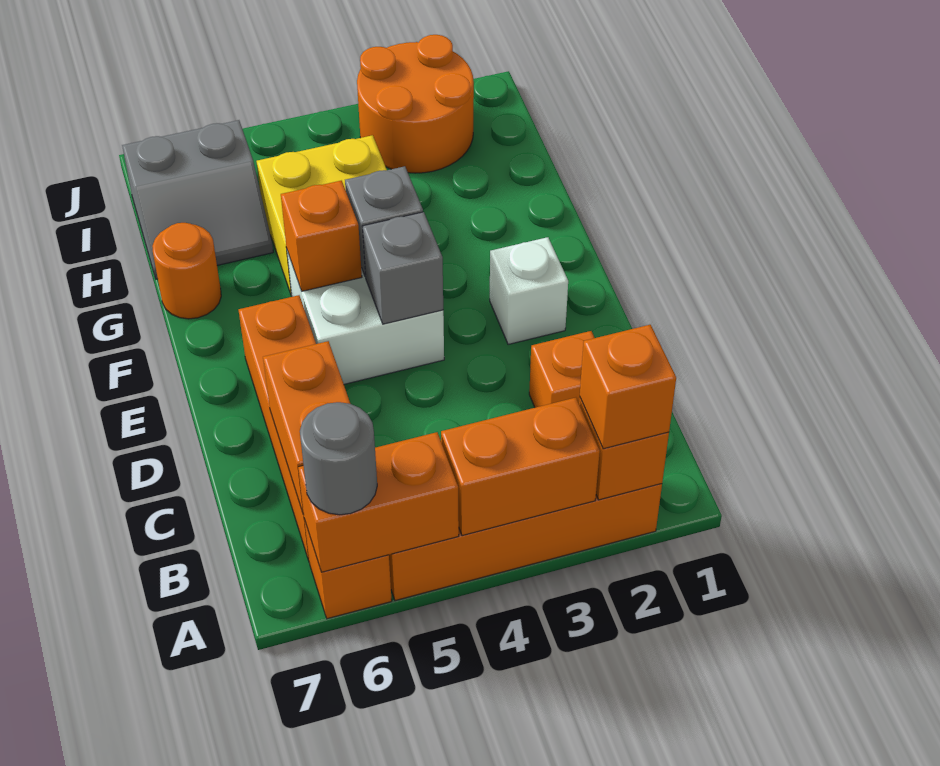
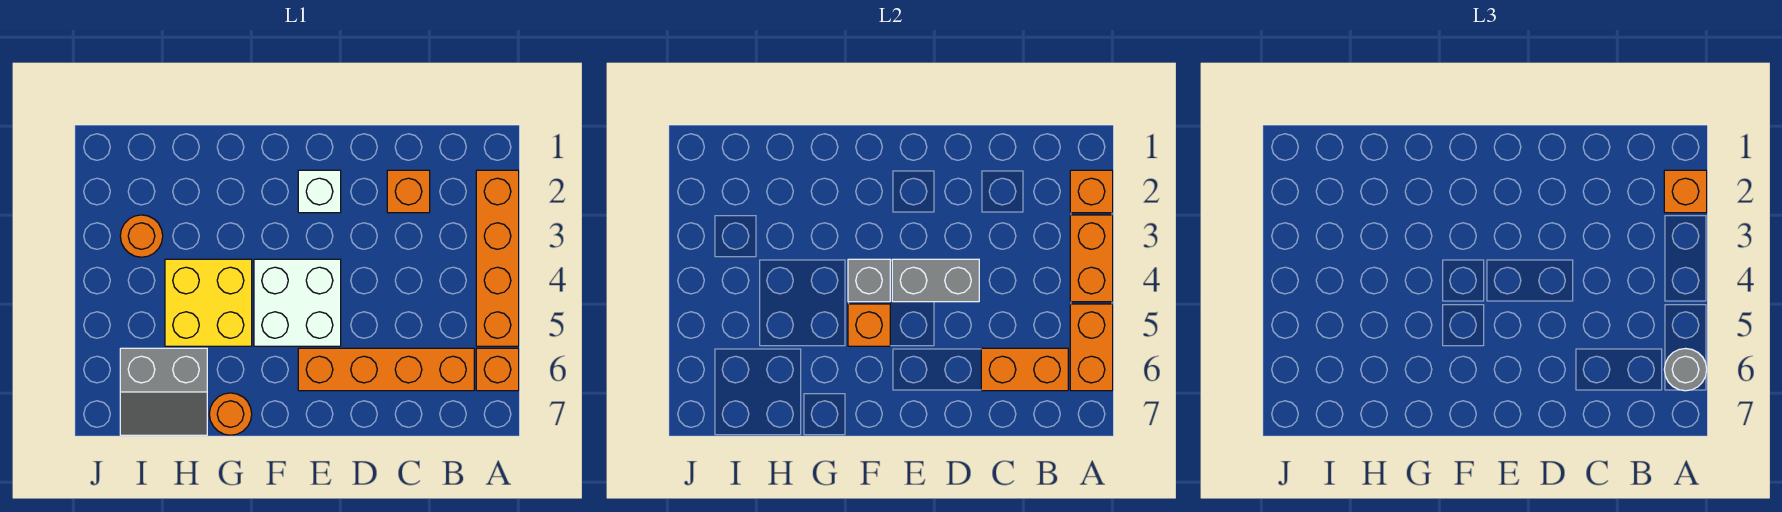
grey brick E4 level 2 -> grey brick D4:E4 level 2
grey slope H6:I7 level 1 top I -> grey slope H6:I7 level 1 top 6
orange round brick I2:J3 level 1 -> orange round brick I3 level 1

